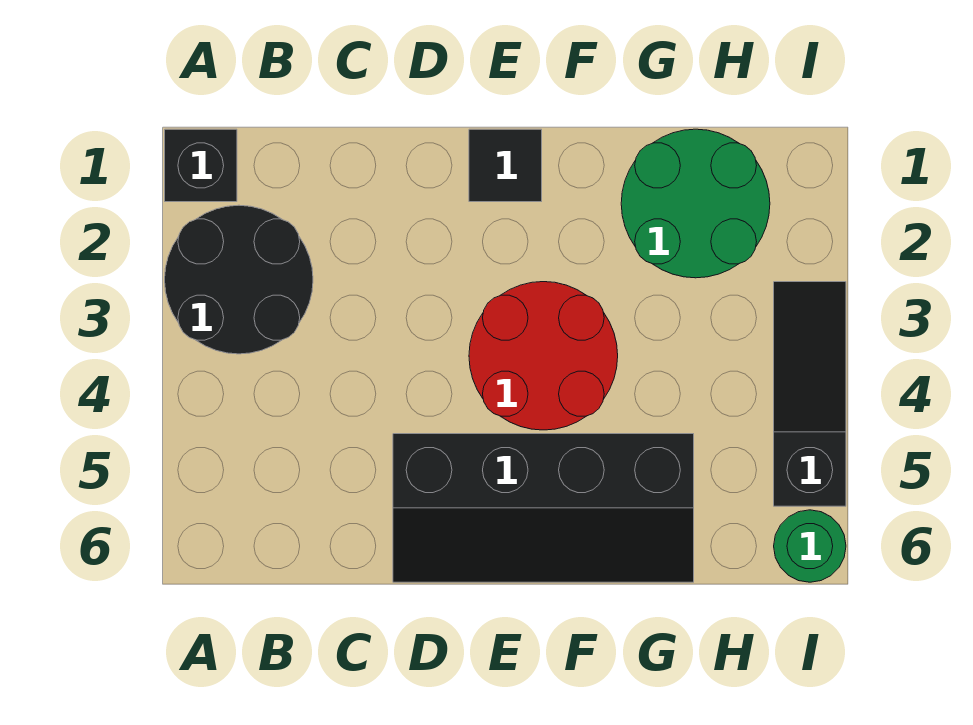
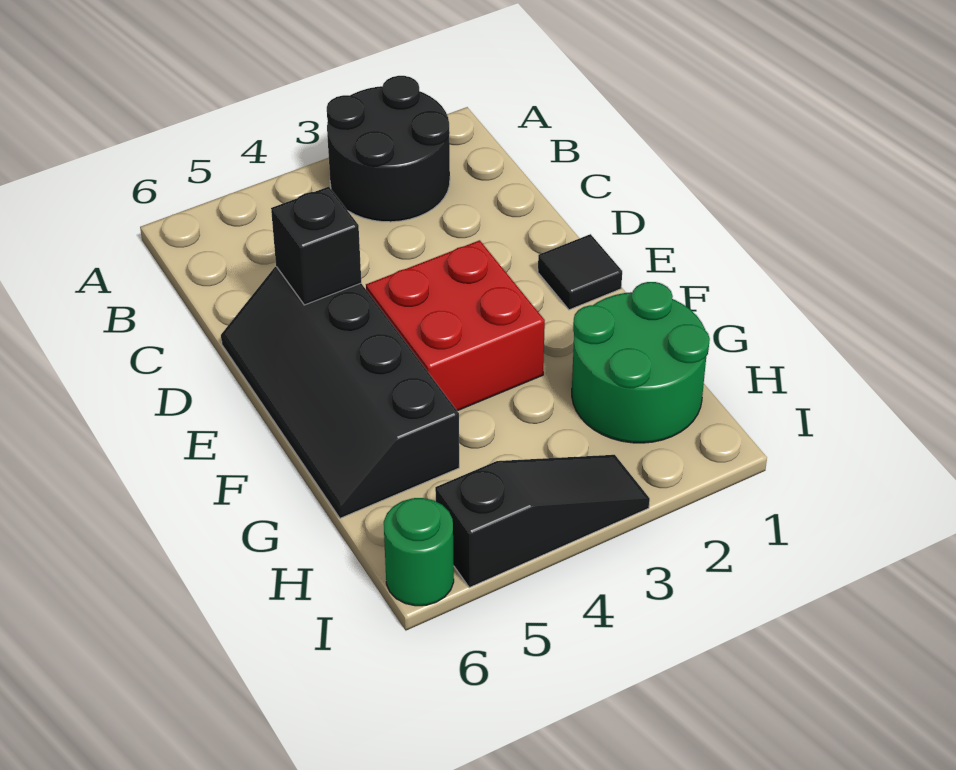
black brick A1 level 1 -> black brick D5 level 2
red round brick E3:F4 level 1 -> red brick E3:F4 level 1

